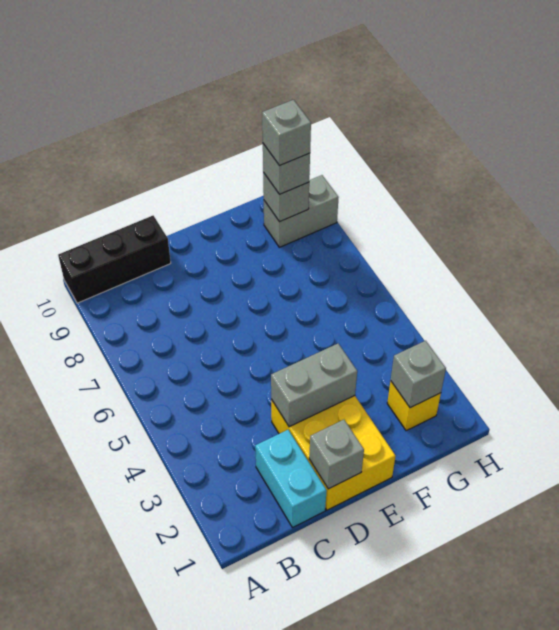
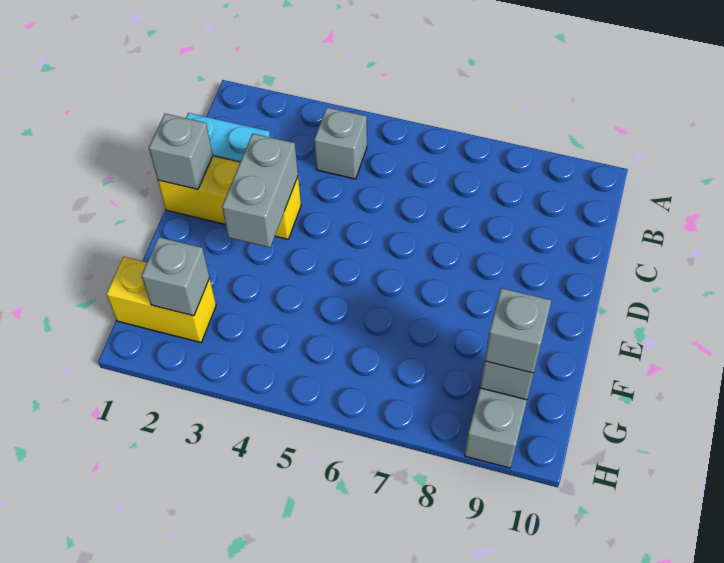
black brick A10:C10 level 1 -> none
yellow brick D1:E3 level 1 -> yellow brick D1:D3 level 1
yellow brick G2 level 1 -> yellow brick G1:G2 level 1
grey brick G9 level 4 -> grey brick B4 level 1

